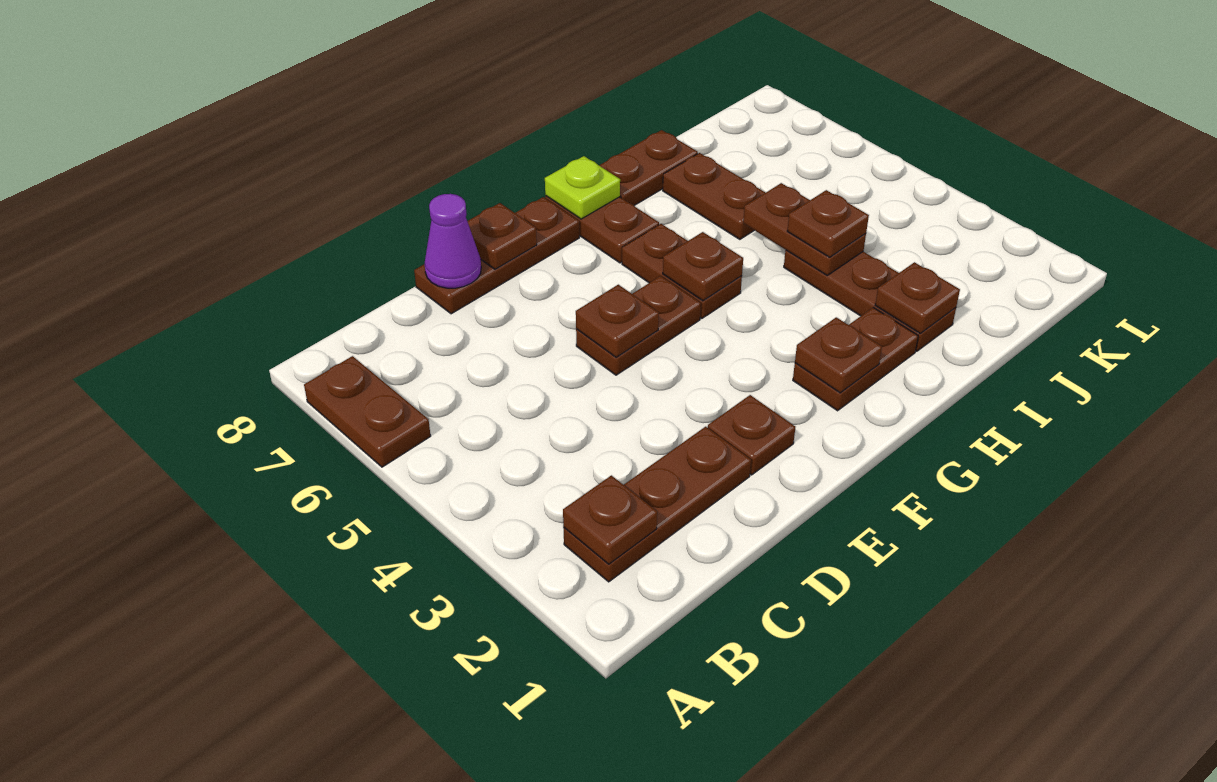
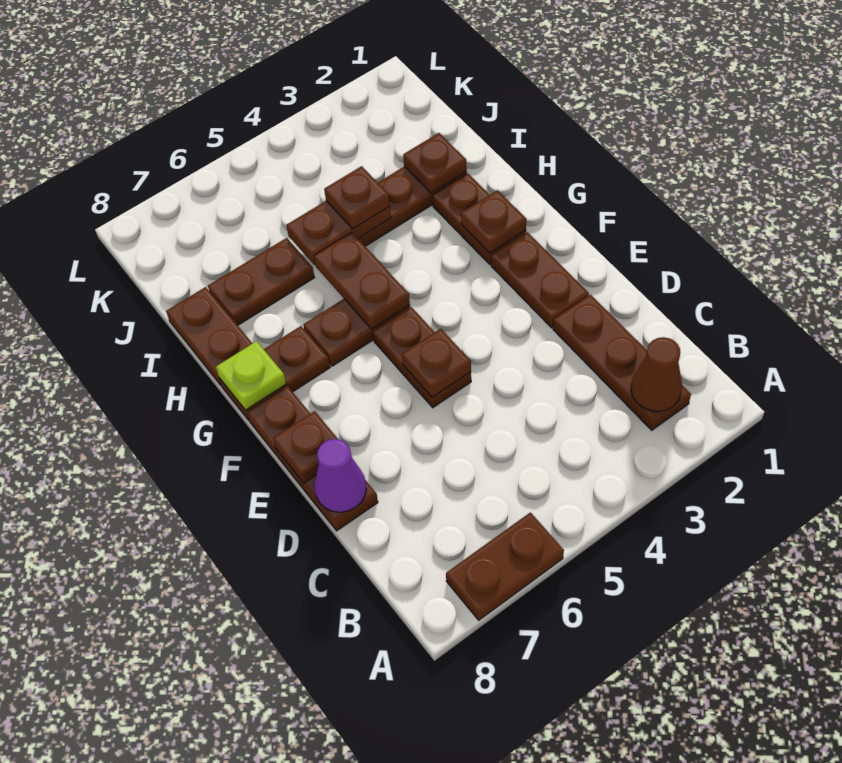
brown plate B2 level 2 -> brown cone B2 level 2
brown plate E2 level 1 -> brown plate E2:F2 level 1
brown plate G5 level 2 -> brown plate G5:H5 level 2

